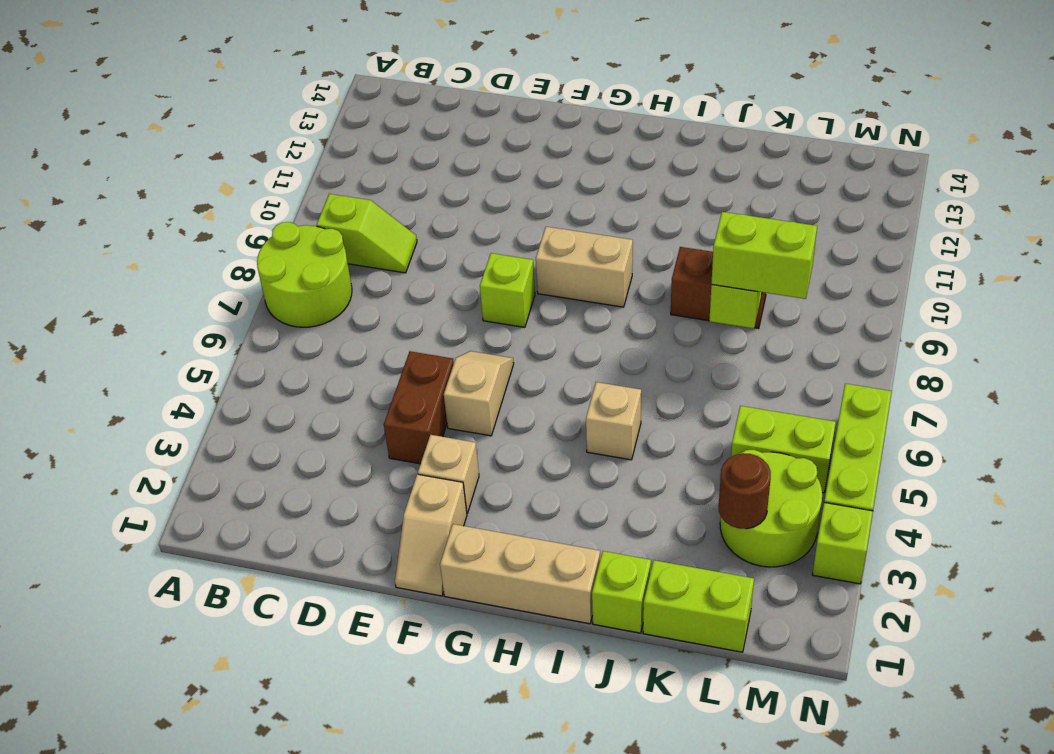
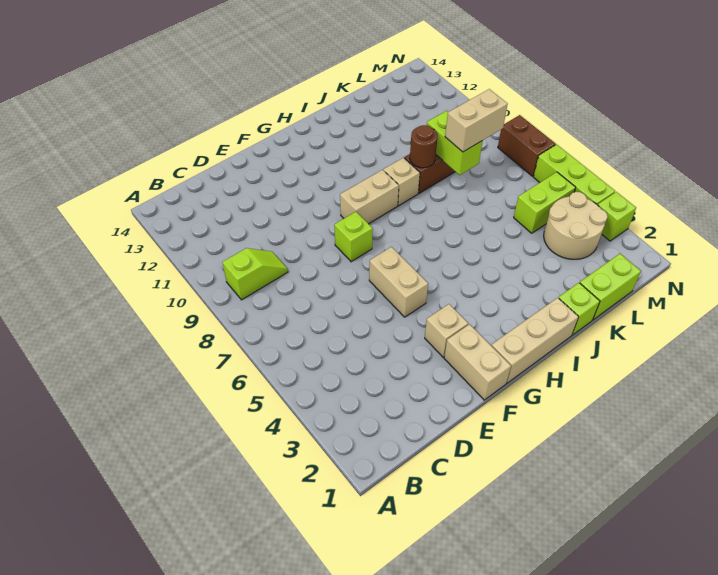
lime round brick A7:B8 level 1 -> none
brown brick E4:E5 level 1 -> brown brick N7:N8 level 1
tan slope F1:F2 level 1 top 2 -> tan brick F1:F2 level 1
tan slope F5:F6 level 1 top 5 -> tan brick F5:F6 level 1
tan brick I5 level 1 -> tan brick I9 level 1
lime brick K8:L8 level 3 -> tan brick K8:L8 level 3
lime round brick L3:M4 level 1 -> tan round brick L3:M4 level 1
brown round brick L3 level 2 -> brown round brick J9 level 2

